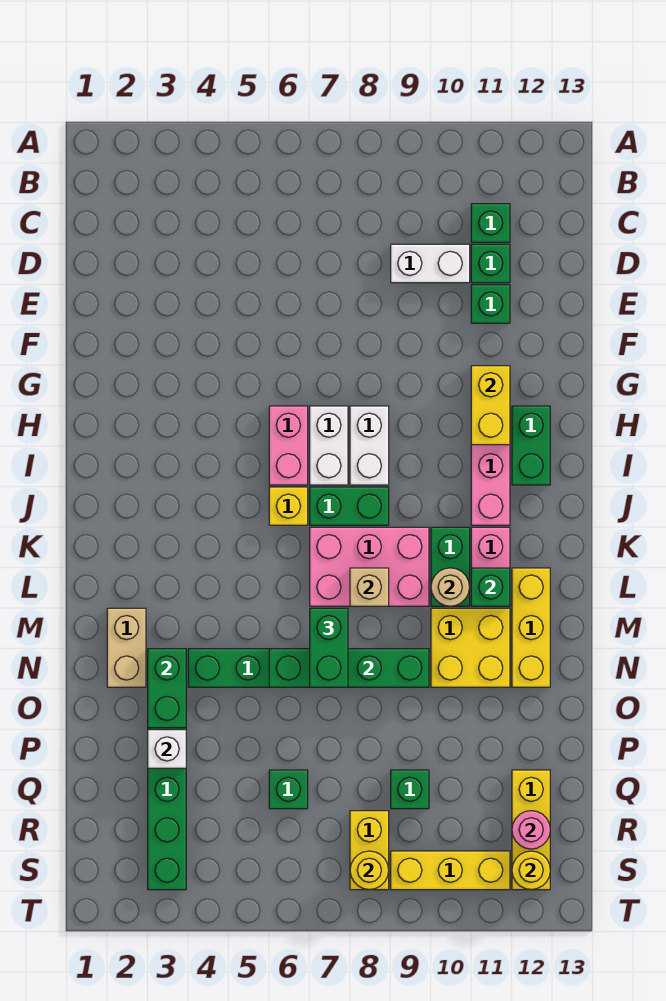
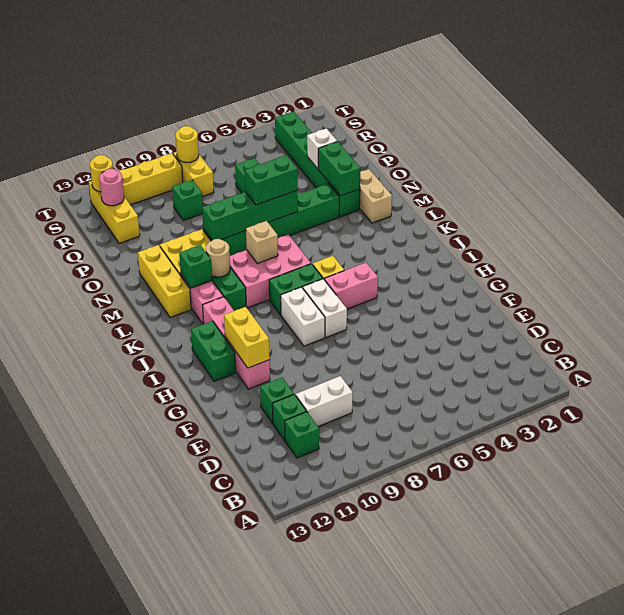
pink brick H6:I6 level 1 -> pink brick I5:I6 level 1
green brick M7:N7 level 3 -> green brick N6:N7 level 3

